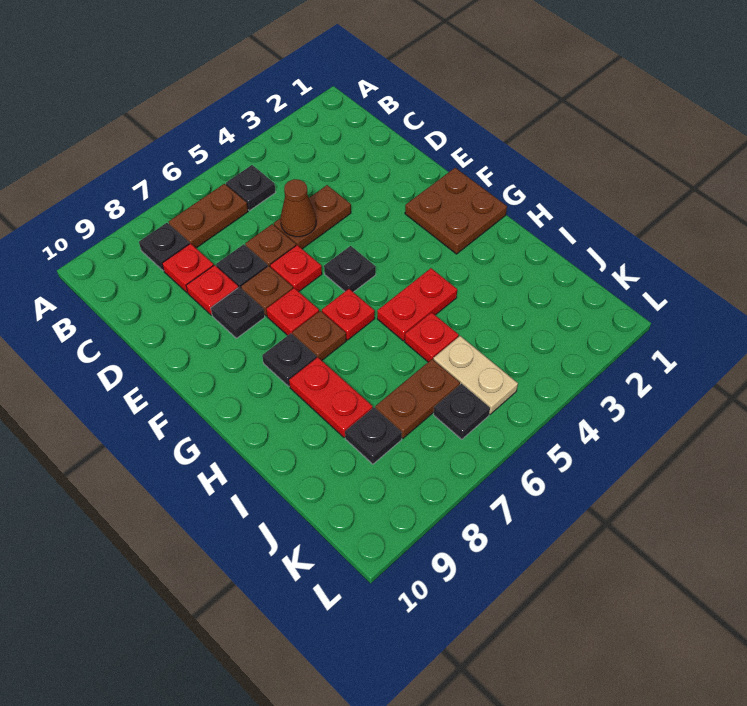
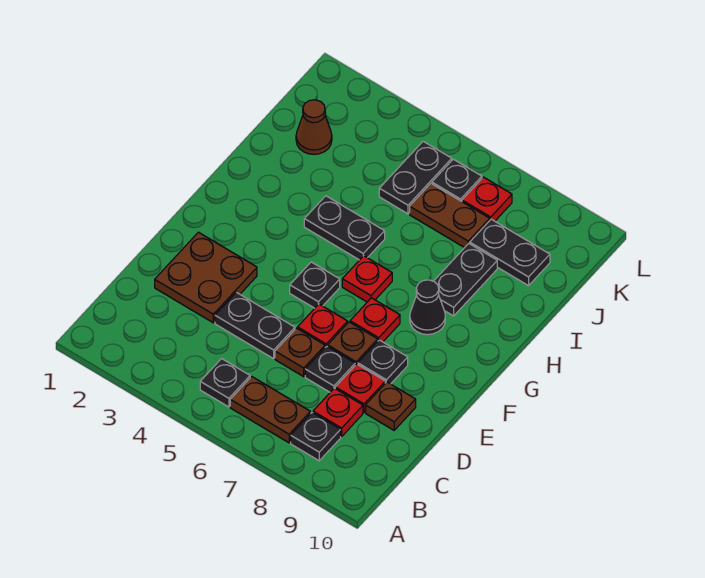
brown plate D4:D5 level 1 -> black plate D4:D5 level 1
brown cone D5 level 2 -> brown cone J2 level 1
brown plate F1:G2 level 1 -> brown plate D2:E3 level 1
brown plate G7 level 1 -> brown plate D9 level 1
black plate G8 level 1 -> black cone G8 level 1
red plate H4:H5 level 1 -> black plate H4:H5 level 1
red plate H8:I8 level 1 -> black plate H8:I8 level 1
red plate I5 level 1 -> red plate K7 level 1
tan plate J5:K5 level 1 -> black plate J5:K5 level 1
black plate J8 level 1 -> black plate J8:J9 level 1

